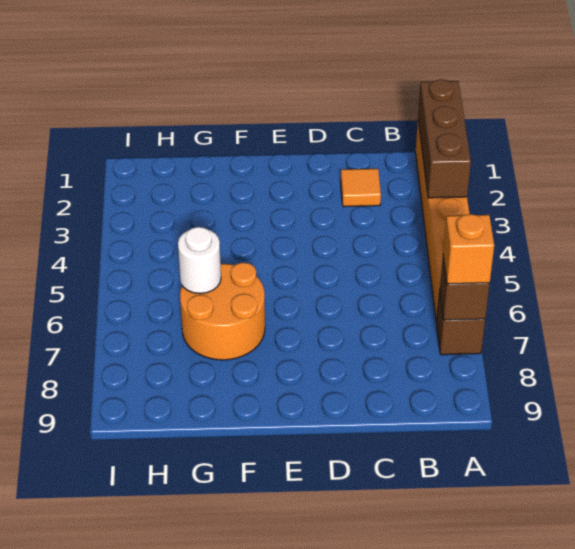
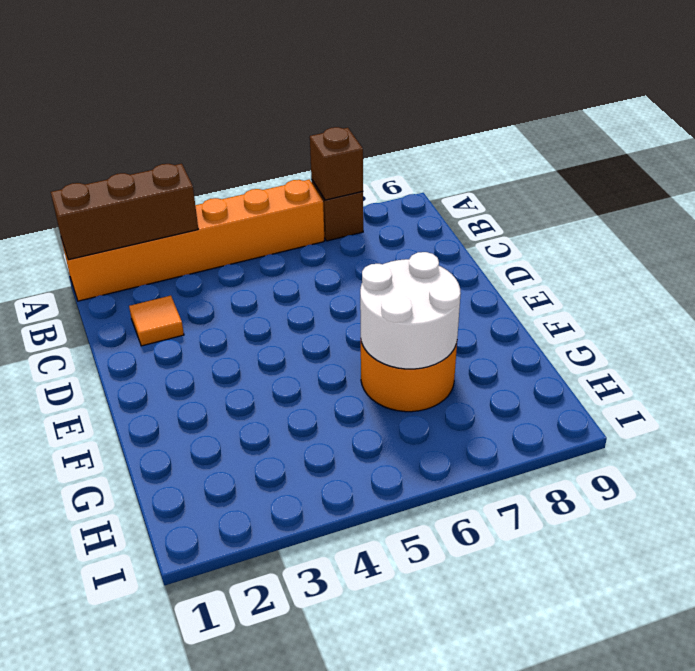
orange brick A7 level 3 -> none
white round brick G6 level 2 -> white round brick F6:G7 level 2

